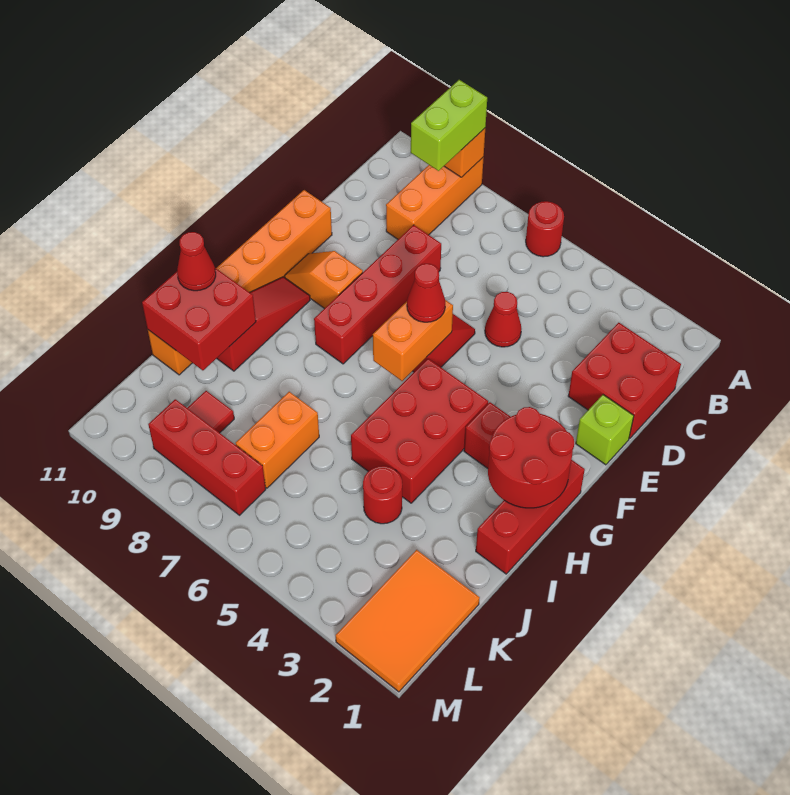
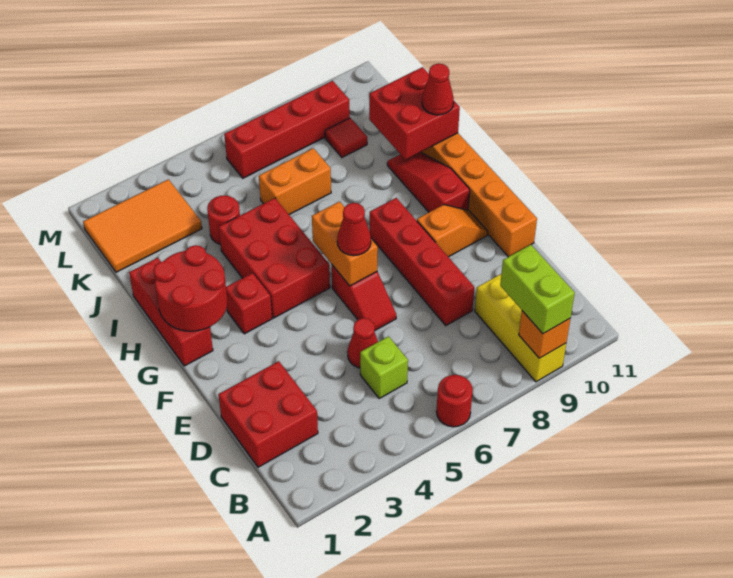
orange brick A9:C9 level 1 -> yellow brick A9:C9 level 1
lime brick E1 level 1 -> lime brick C5 level 1
red slope G10:I10 level 1 top I -> red slope G10:I10 level 1 top G
orange brick J7:K7 level 1 -> orange brick J6:J7 level 1
orange tile K1:M2 level 1 -> orange tile K1:L3 level 1
red brick L7:L9 level 1 -> red brick L6:L9 level 1

